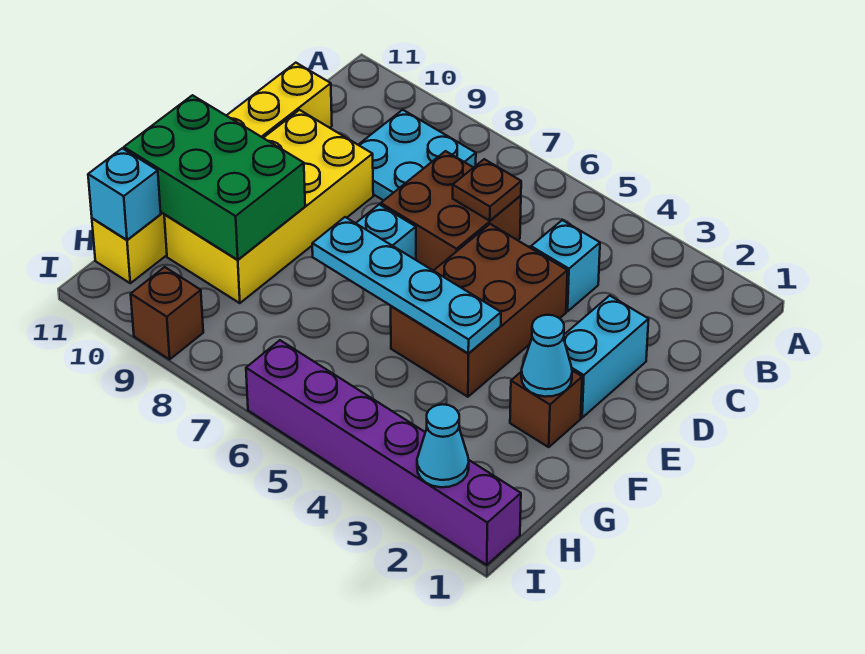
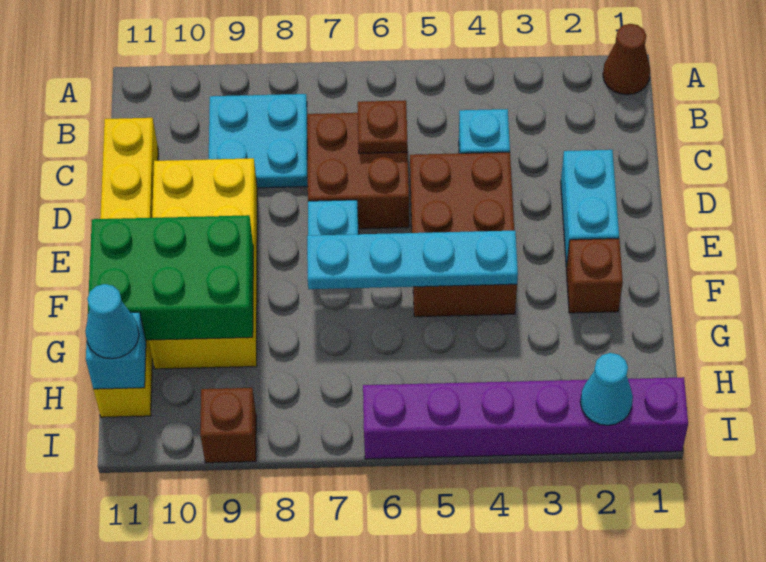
none -> brown cone A1 level 1
cyan cone F2 level 2 -> cyan cone H11 level 3

